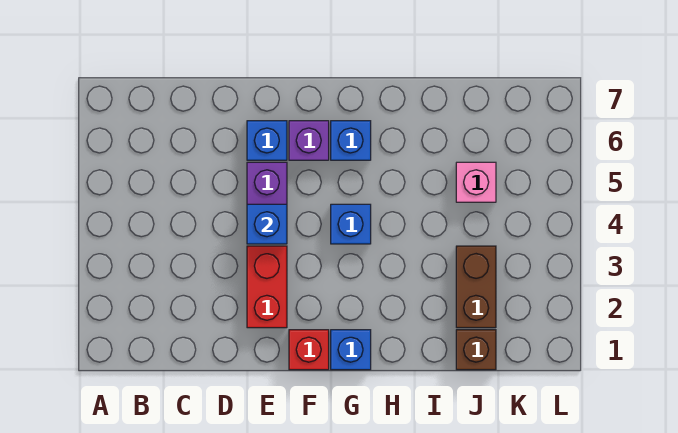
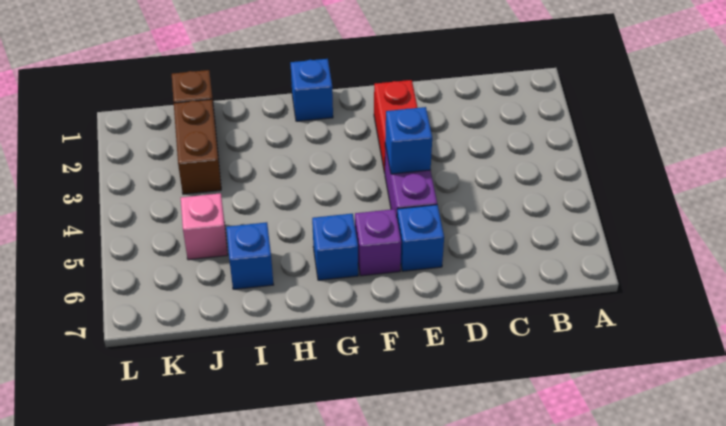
red brick F1 level 1 -> none
blue brick G4 level 1 -> blue brick I6 level 1

